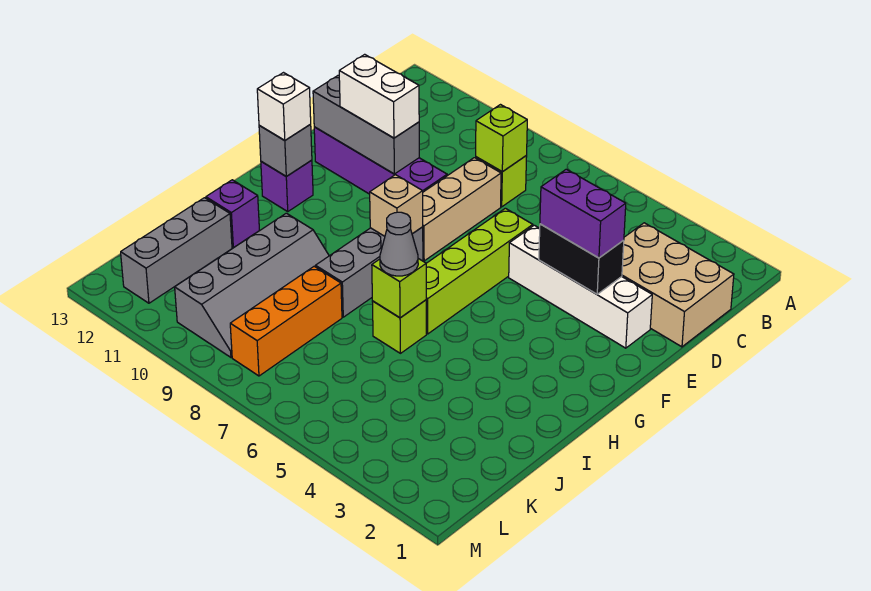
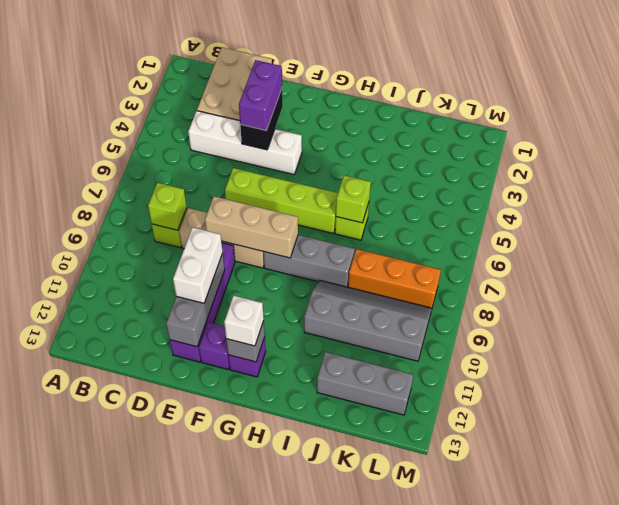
white brick E2:E5 level 1 -> white brick C4:F4 level 1
tan brick G8 level 2 -> tan brick E8:G8 level 2
grey cone I6 level 3 -> none
purple brick I12 level 1 -> purple brick F12 level 1

